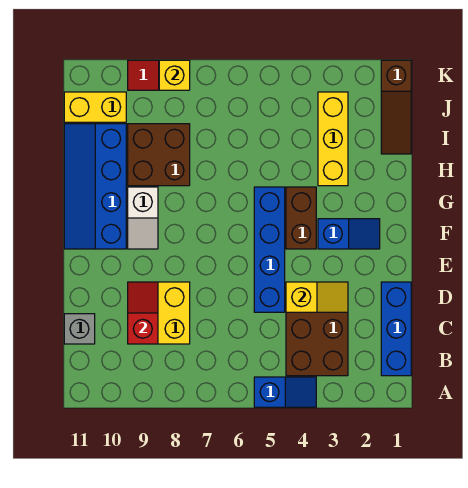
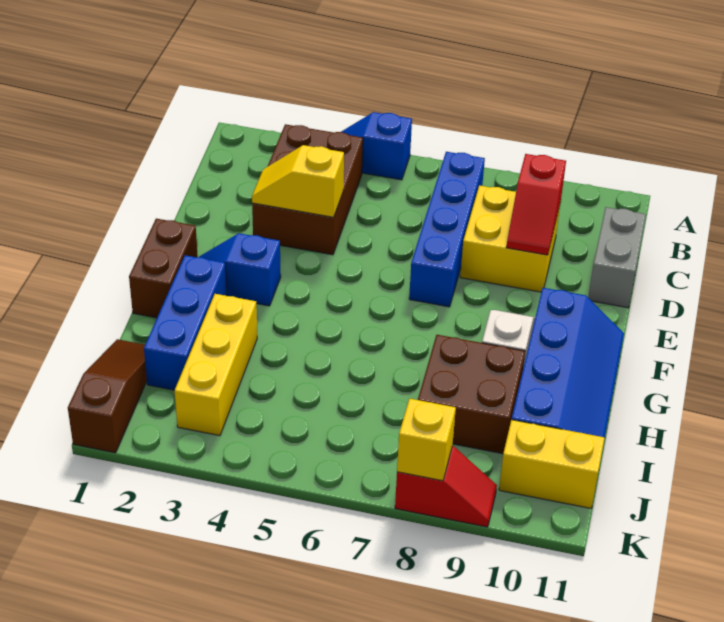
blue brick B1:D1 level 1 -> blue brick G2:I2 level 1
grey brick C11 level 1 -> grey brick C11:D11 level 1
blue brick D5:G5 level 1 -> blue brick B7:E7 level 1
brown brick F4:G4 level 1 -> brown brick F1:G1 level 1

